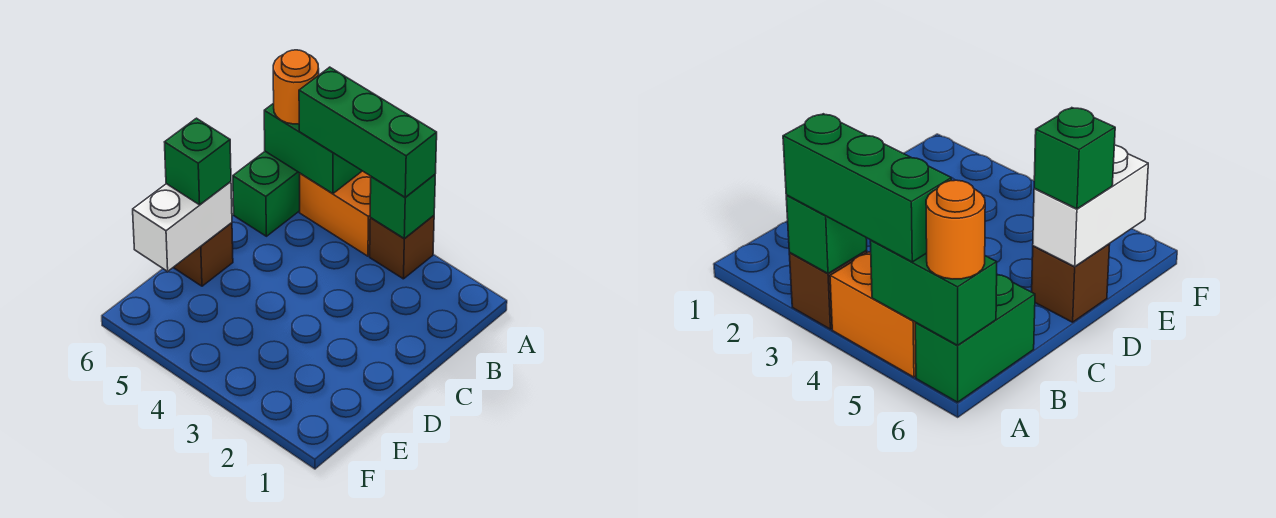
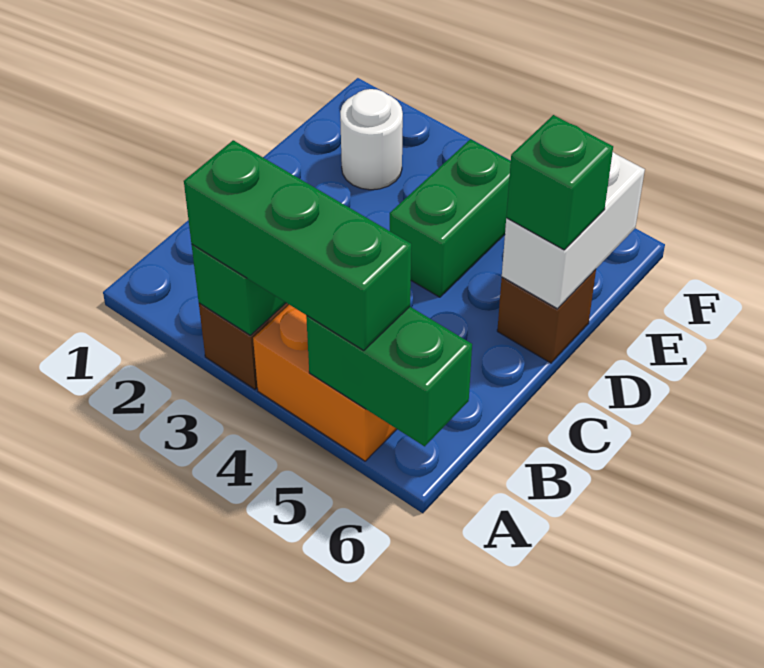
green brick A6:B6 level 1 -> green brick D4:E4 level 1
orange round brick A6 level 3 -> none
none -> white round brick E2 level 1

